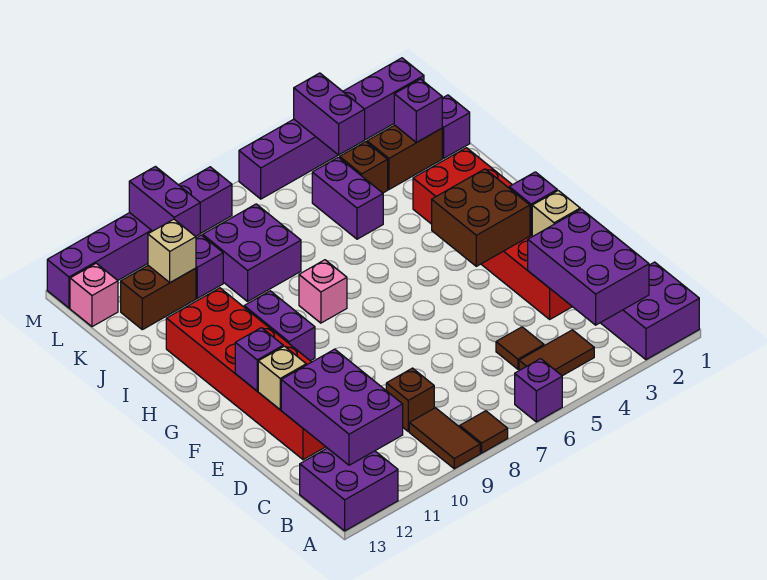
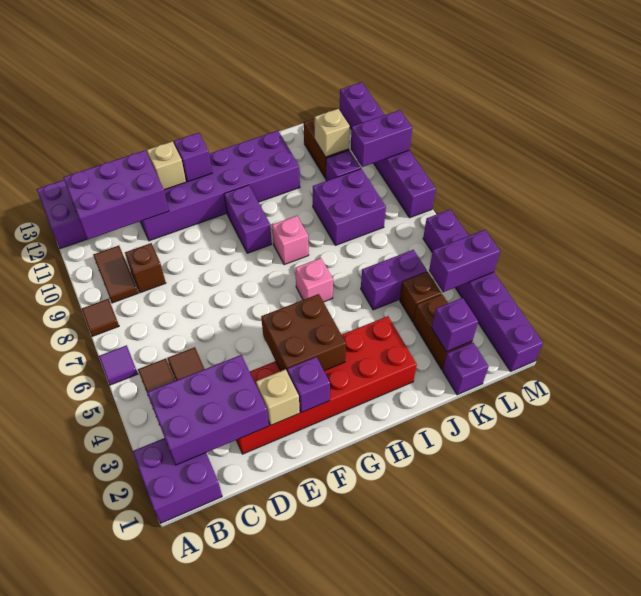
purple brick A6 level 1 -> purple tile A6 level 1
brown tile A9:B9 level 1 -> brown tile B9:B10 level 1
red brick D11:I12 level 1 -> purple brick D11:I12 level 1
purple brick G10:H10 level 1 -> purple brick G9:G10 level 1
pink brick L13 level 1 -> pink brick H6 level 1

